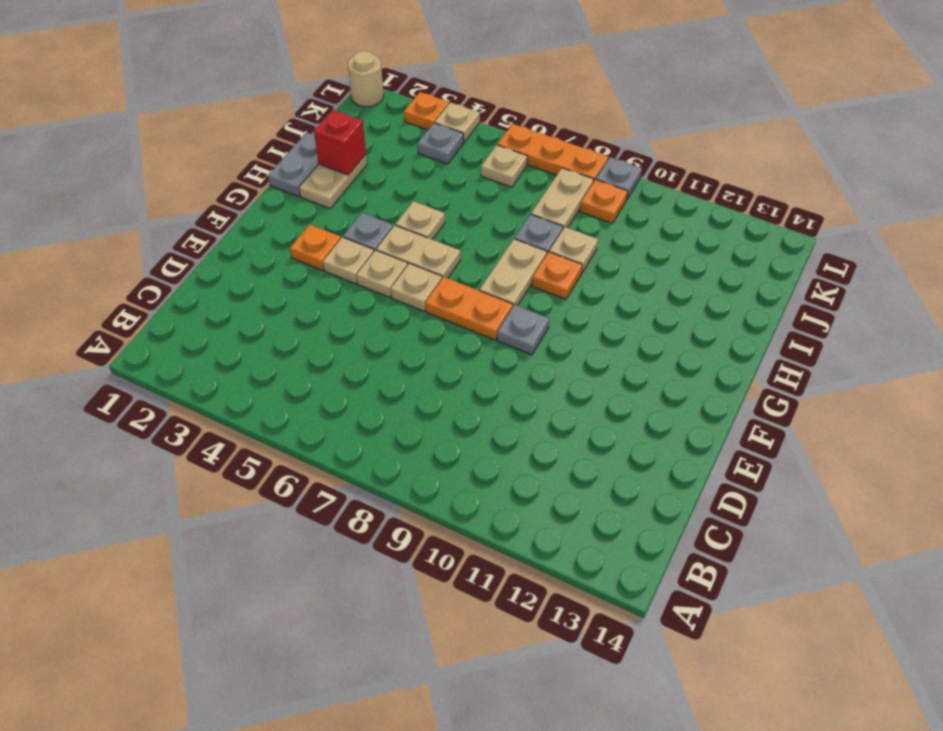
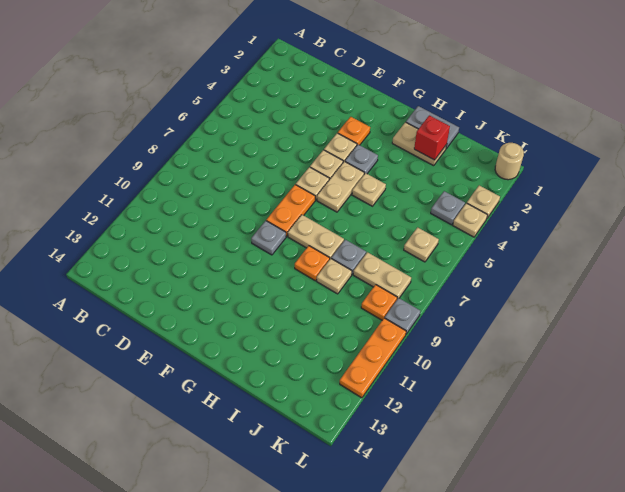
orange plate L3 level 1 -> tan plate L3 level 1
orange plate L6:L8 level 1 -> orange plate L10:L12 level 1

